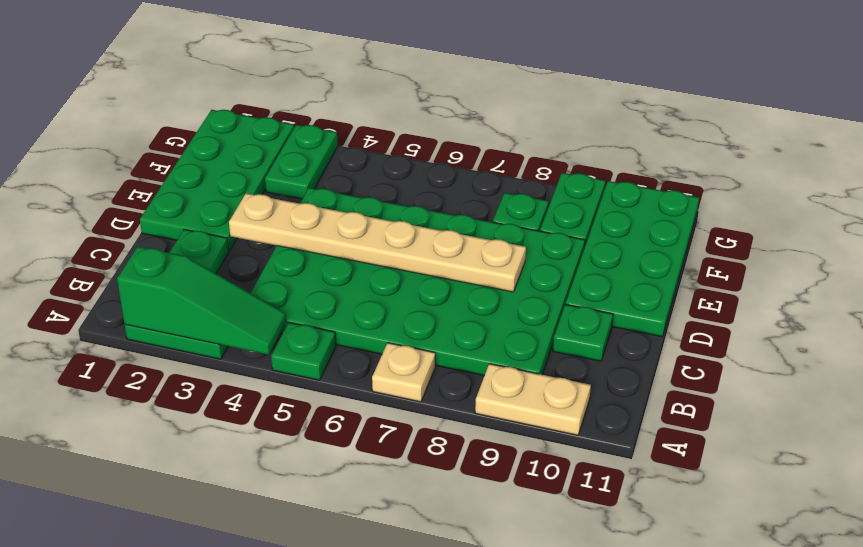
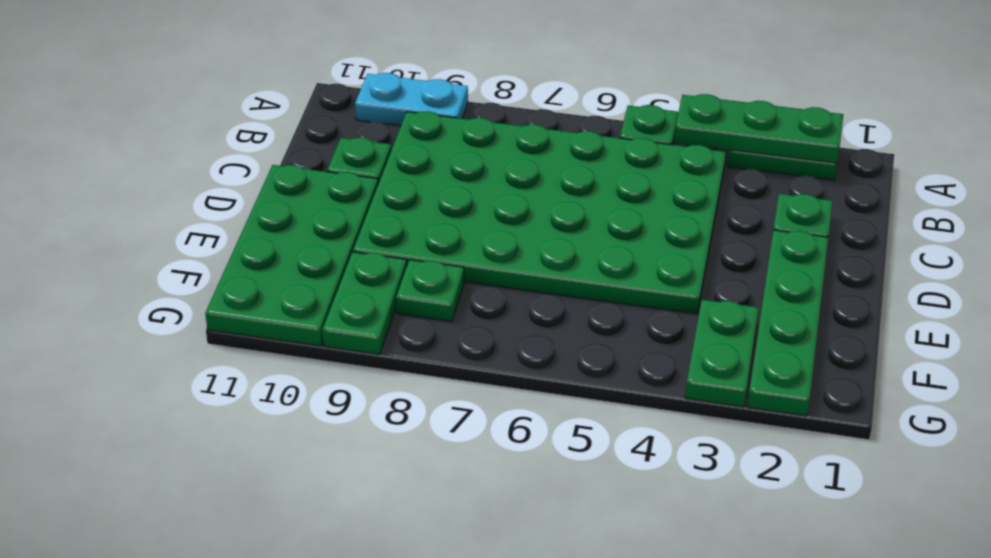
green slope A2:A4 level 2 top 2 -> green plate A2:A4 level 2
tan plate A7 level 1 -> none
tan plate A9:A10 level 1 -> cyan plate A9:A10 level 1
green plate D1:G2 level 1 -> green plate D2:G2 level 1
tan plate D3:D8 level 2 -> none

